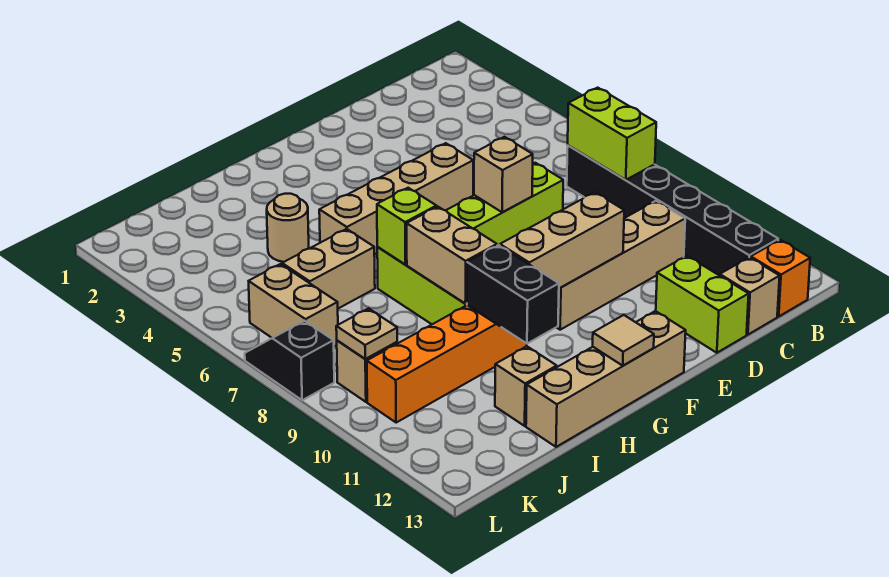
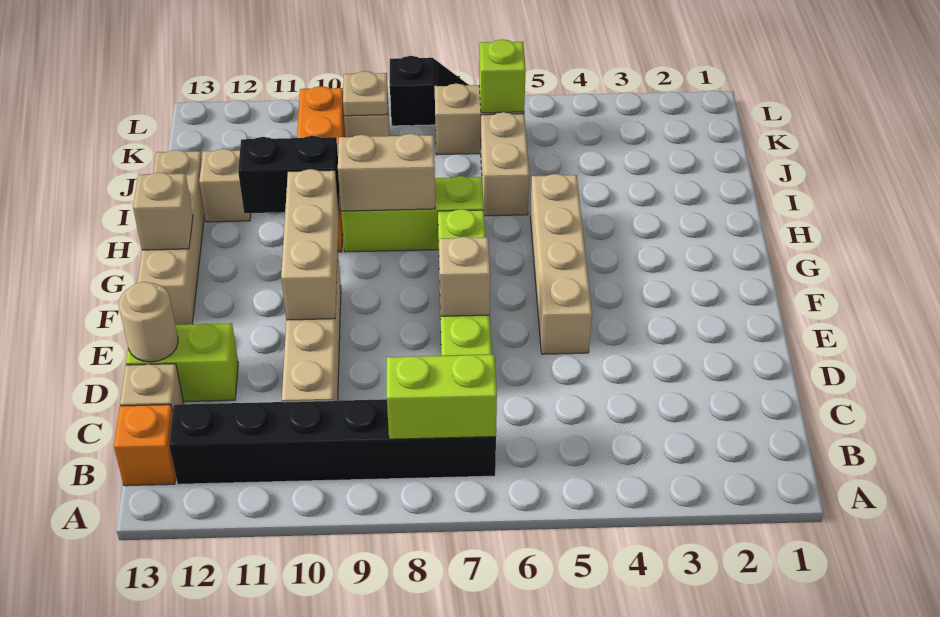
tan tile G13 level 2 -> tan brick G13 level 2
lime brick H7 level 2 -> lime brick K6 level 2
tan round brick I4 level 1 -> tan round brick D13 level 2

